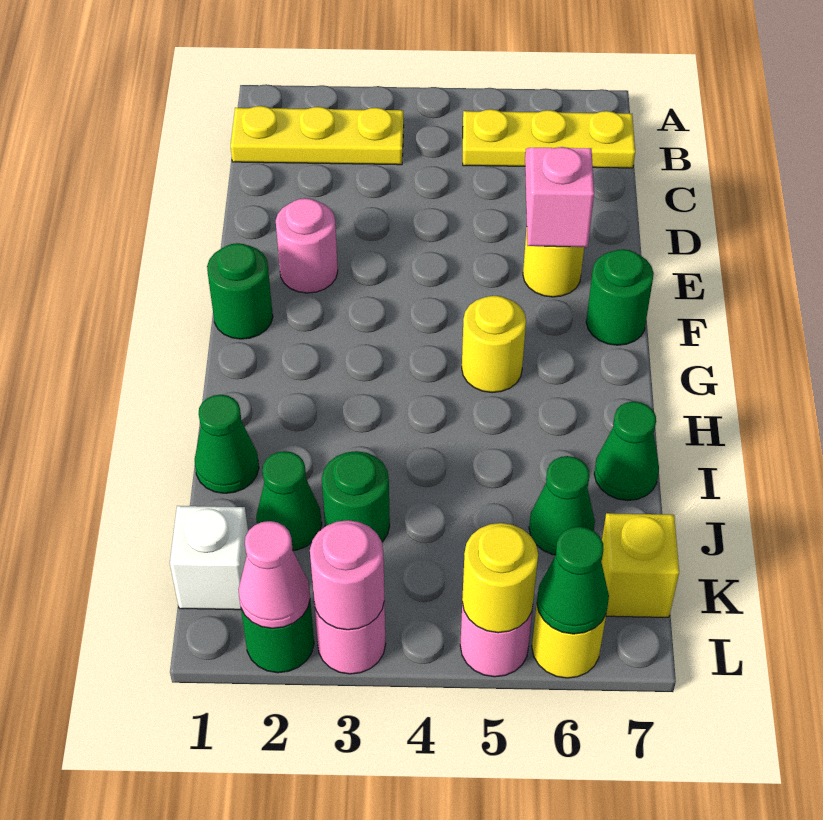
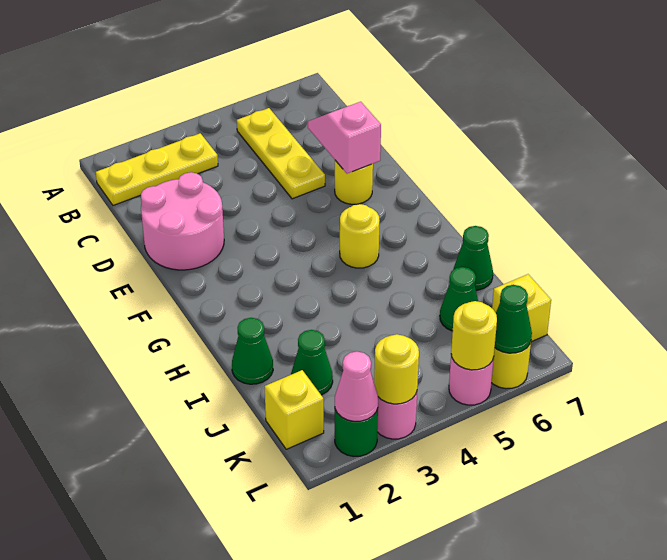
yellow plate B5:B7 level 1 -> yellow plate B5:D5 level 1
pink round brick E2 level 1 -> pink round brick D1:E2 level 1
green round brick F1 level 1 -> none
green round brick F7 level 1 -> none
green round brick J3 level 1 -> none
white brick K1 level 1 -> yellow brick K1 level 1
pink round brick L3 level 2 -> yellow round brick L3 level 2

